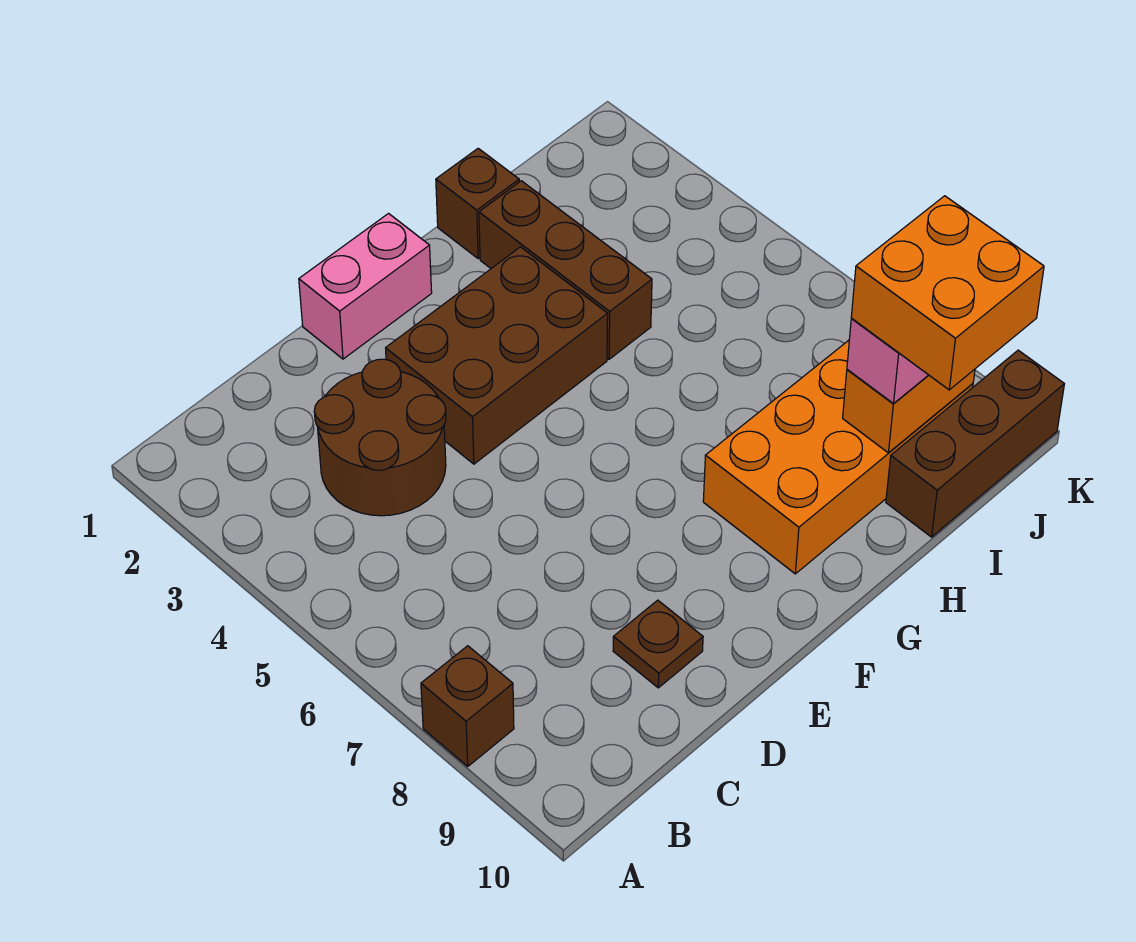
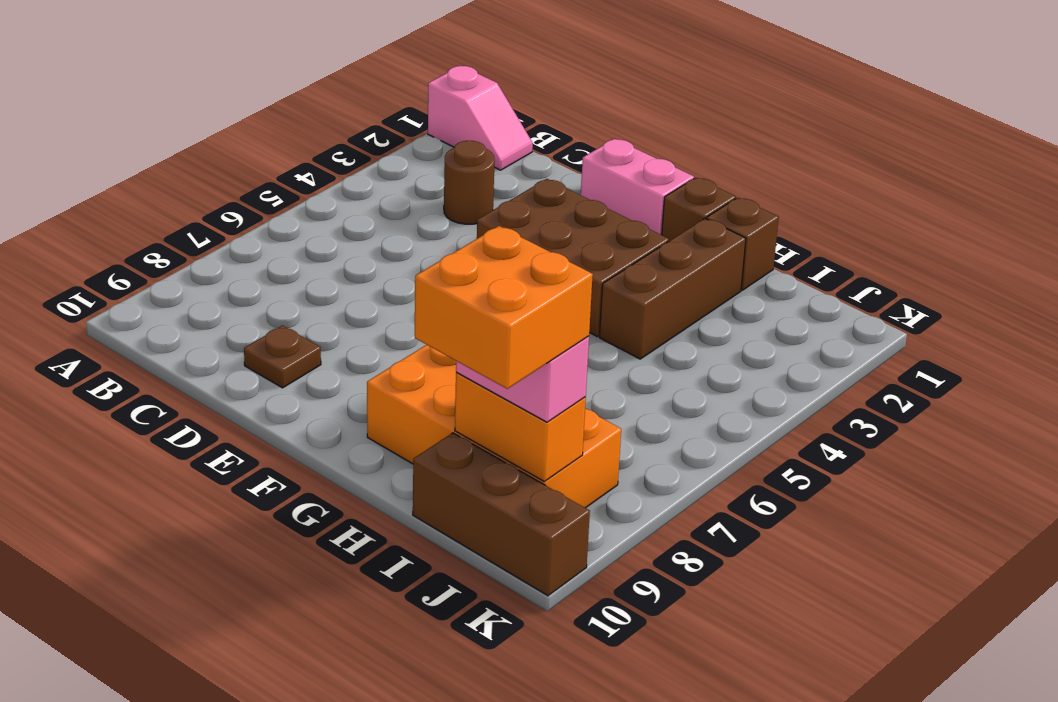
none -> pink slope A1:B1 level 1 top A
brown brick A8 level 1 -> brown brick G1 level 1
brown round brick C3:D4 level 1 -> brown round brick C3 level 1

